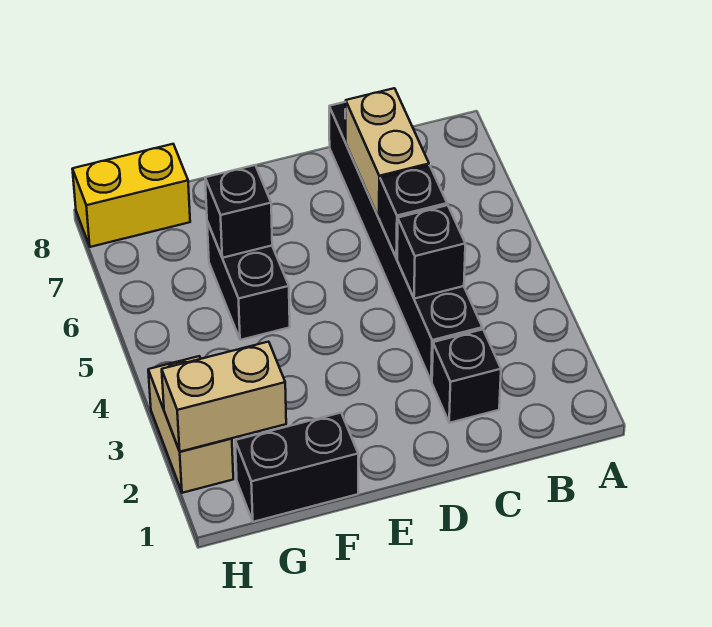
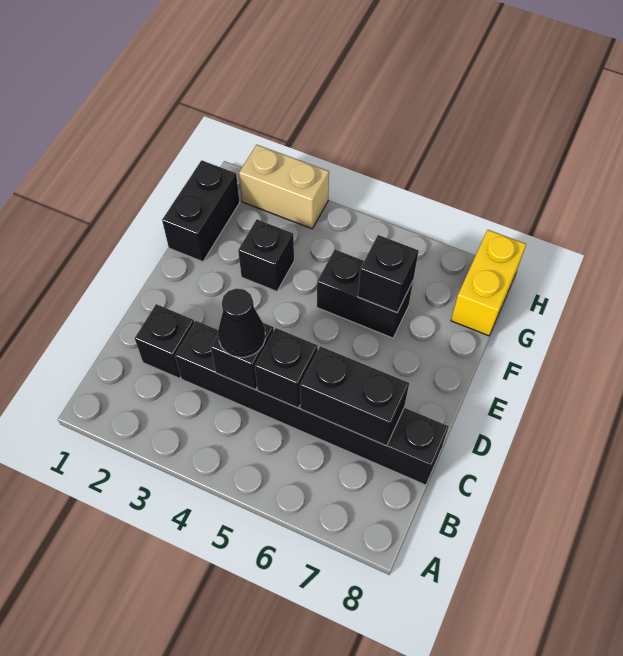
none -> black cone C4 level 3
tan brick C6:C7 level 2 -> black brick C6:C7 level 2
none -> black brick F3 level 1
tan brick G2:H2 level 2 -> none

